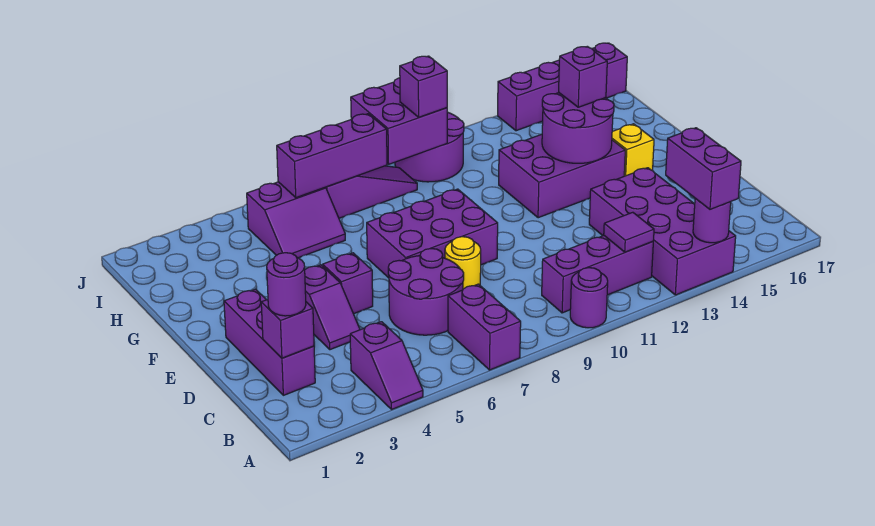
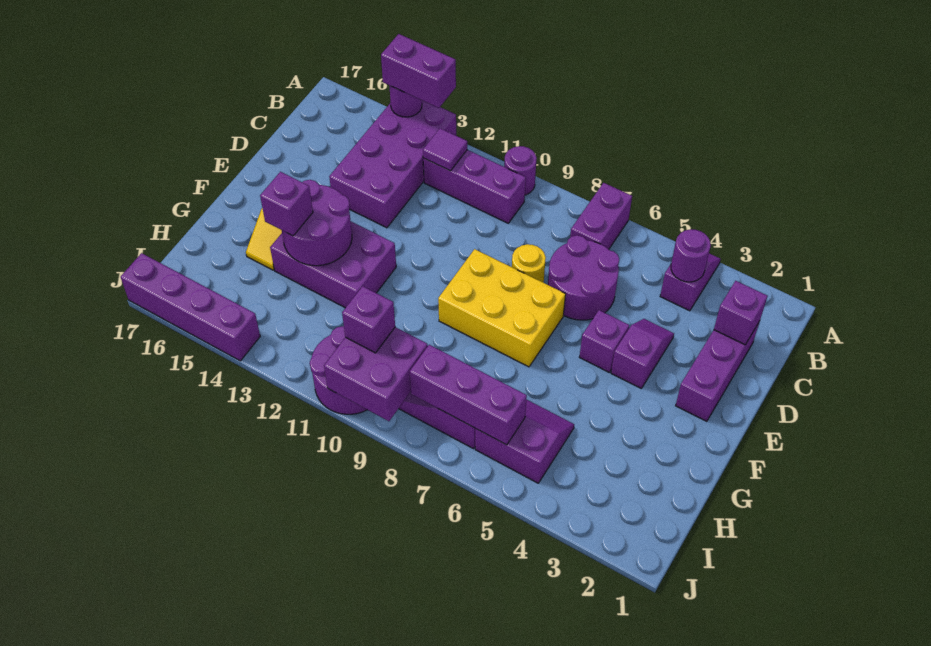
purple brick A14:B14 level 3 -> purple brick A13:A14 level 3
purple round brick C2 level 3 -> purple round brick B4 level 2
purple brick E7:F9 level 1 -> yellow brick E7:F9 level 1

